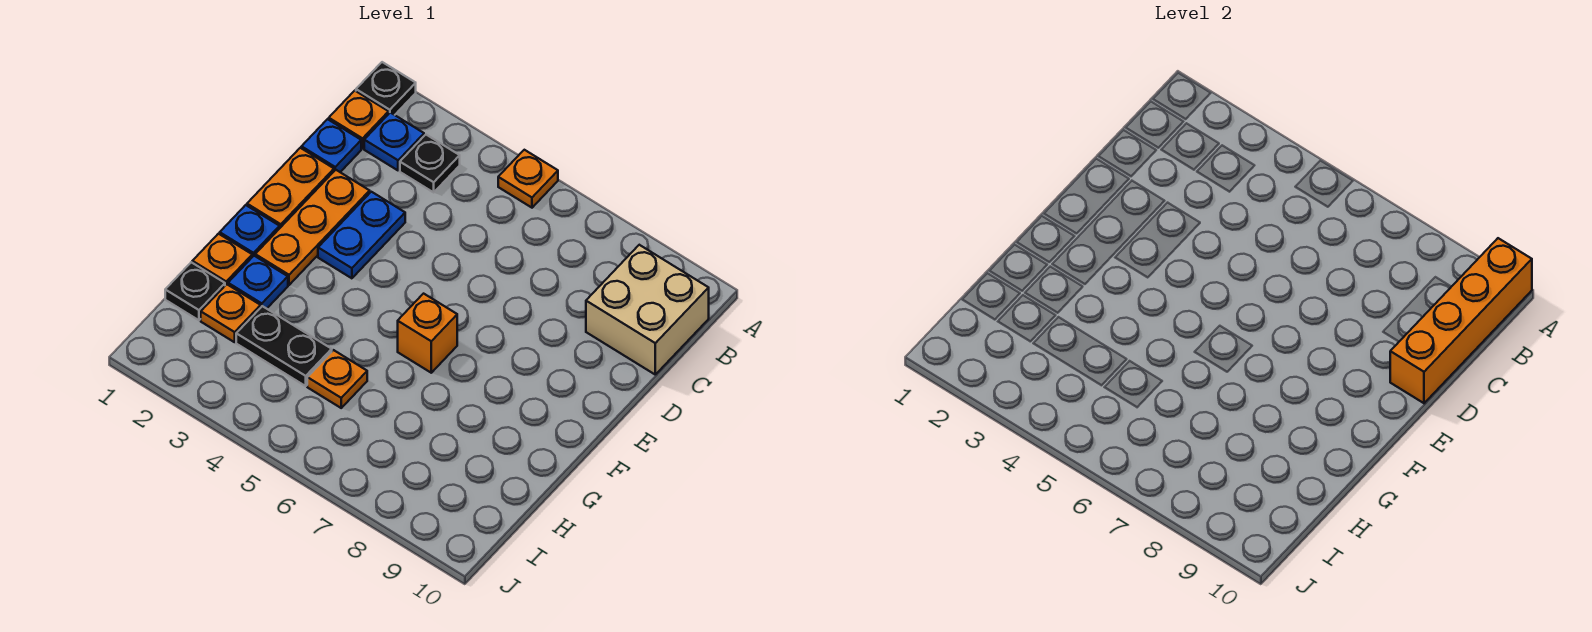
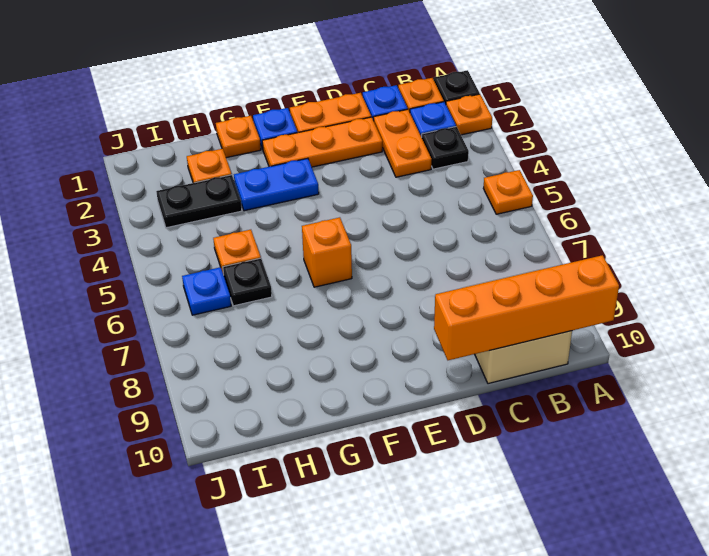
none -> orange plate A2 level 1
none -> orange plate C2:C3 level 1
blue plate D3:E3 level 1 -> blue plate F3:G3 level 1
blue plate G2 level 1 -> blue plate I6 level 1
black plate H1 level 1 -> black plate H6 level 1
black plate H3:H4 level 1 -> black plate H3:I3 level 1

